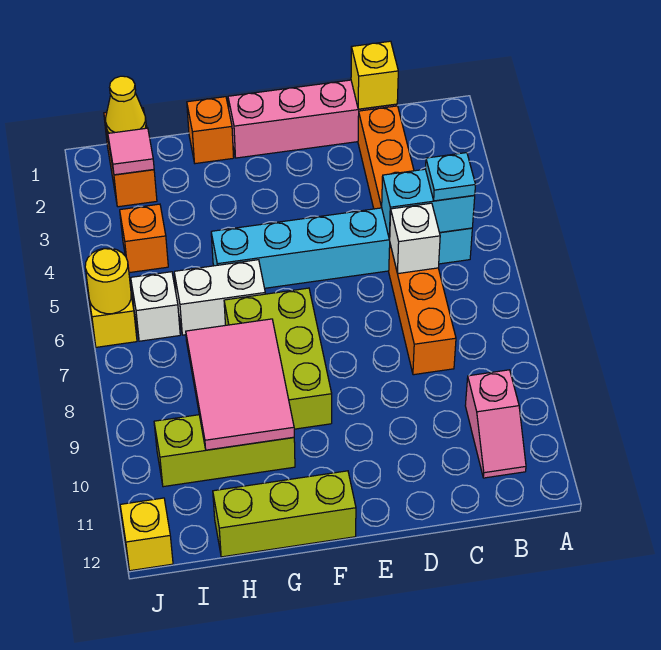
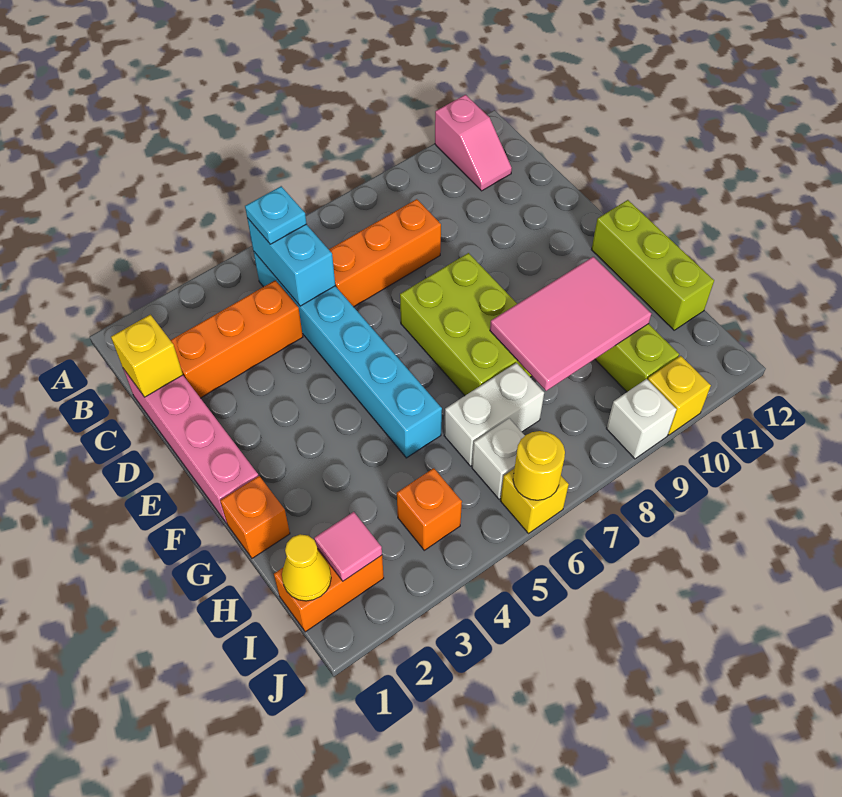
pink slope B10:B11 level 1 top 10 -> pink slope A11:B11 level 1 top A
white brick C6 level 2 -> white brick J9 level 1
lime brick F7:G9 level 1 -> lime brick E7:G8 level 1
white brick G6:H6 level 1 -> white brick H6:H7 level 1
yellow brick J12 level 1 -> yellow brick J10 level 1

